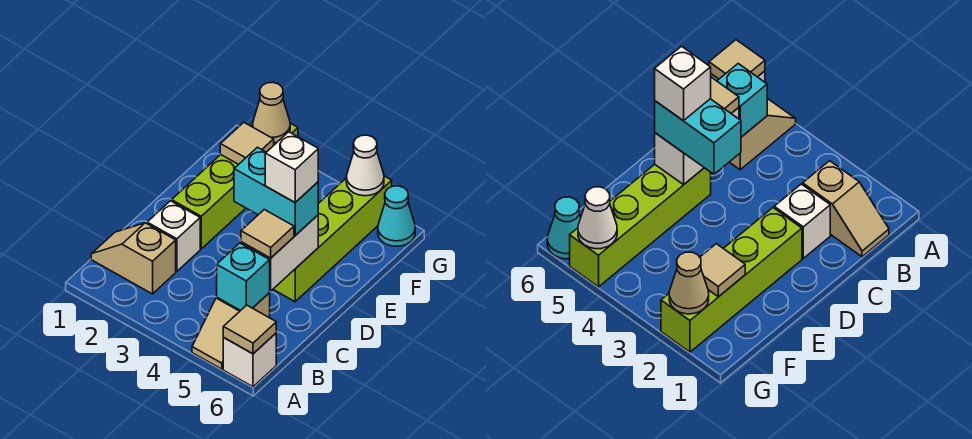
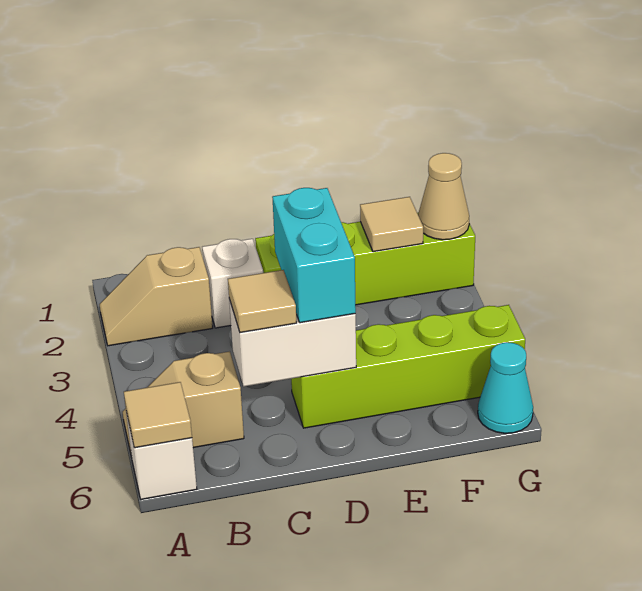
tan slope B1:B2 level 1 top 2 -> tan slope A2:B2 level 1 top B
cyan brick B5 level 2 -> none
white brick D5 level 4 -> none
white cone G5 level 2 -> none

